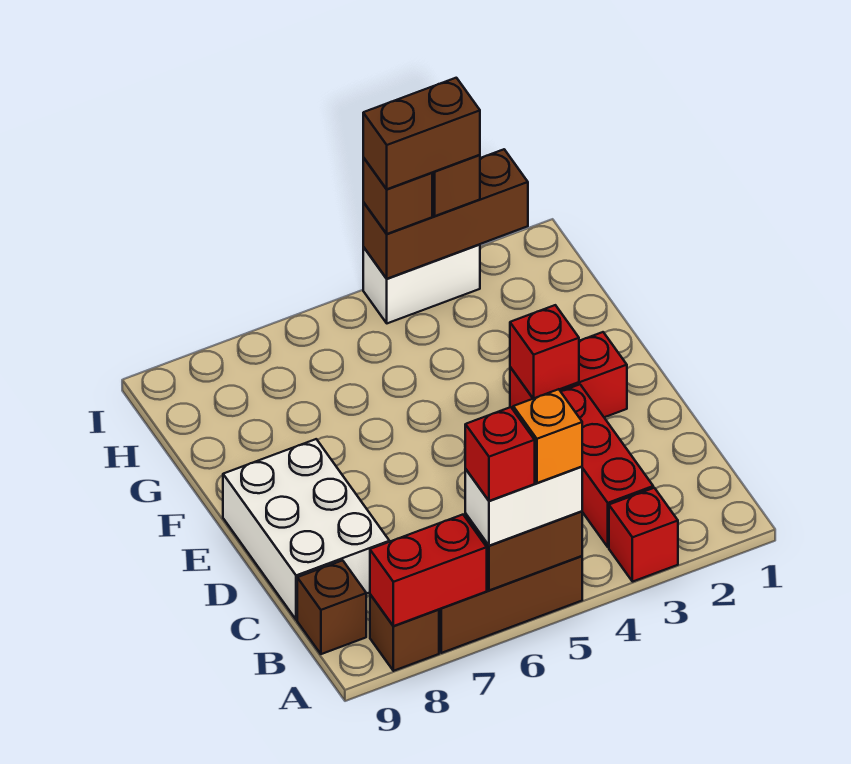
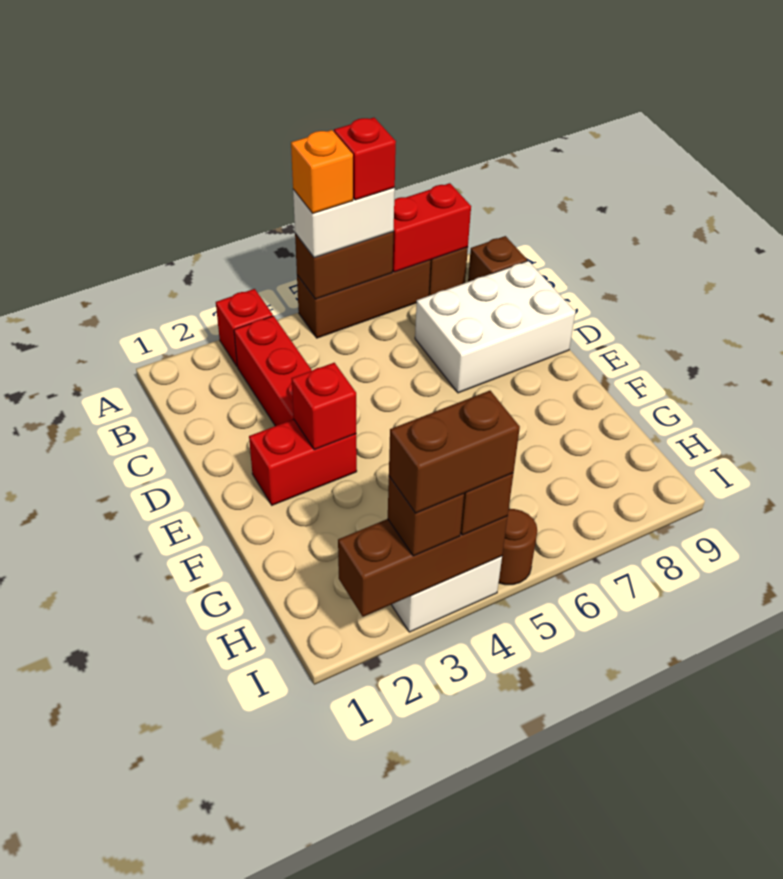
white brick C8:E9 level 1 -> white brick C7:D9 level 1
none -> brown round brick I5 level 1

